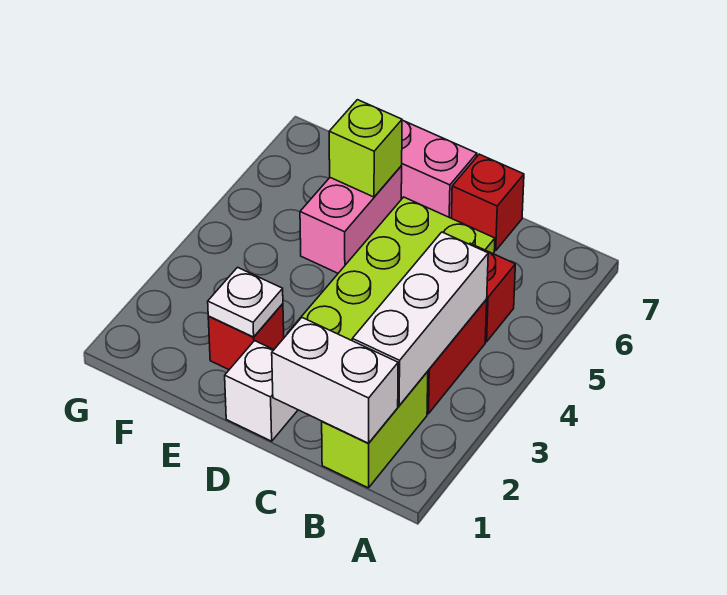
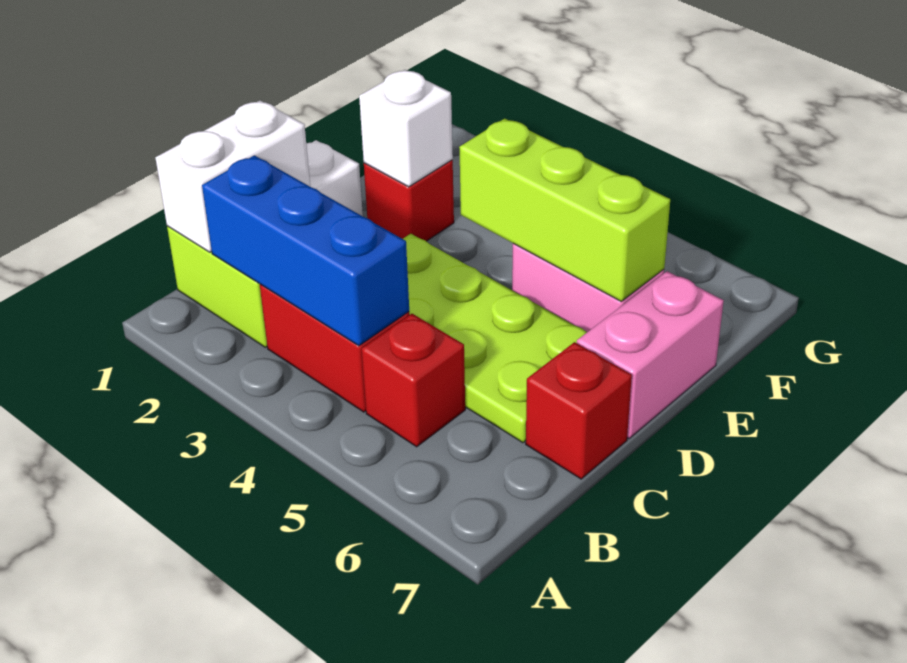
white brick B2:B4 level 2 -> blue brick B2:B4 level 2
white plate E2 level 2 -> white brick E2 level 2
lime brick E6 level 2 -> lime brick E4:E6 level 2

